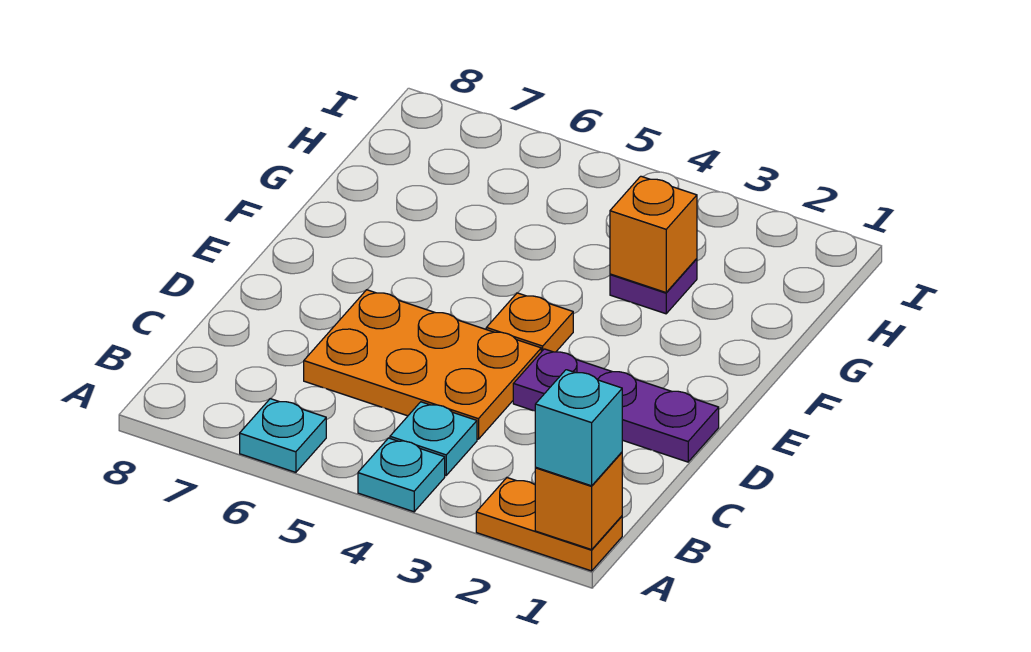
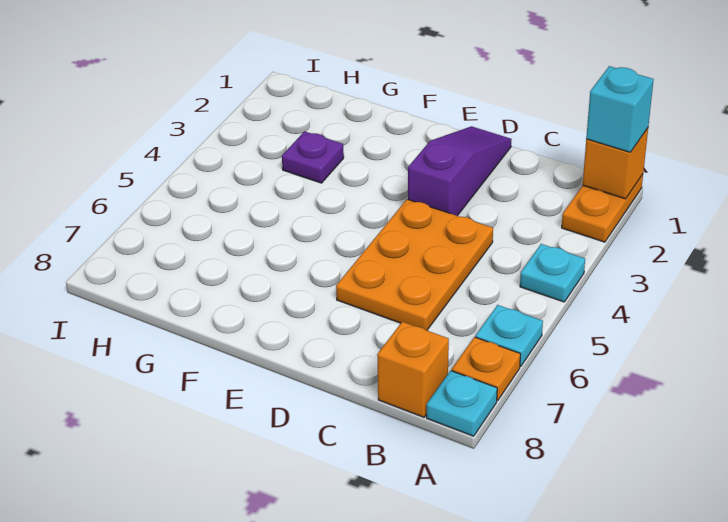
cyan plate B4 level 1 -> cyan plate A8 level 1
purple plate D1:D3 level 1 -> purple slope D1:D3 level 1 top 3
orange plate E4 level 1 -> orange plate A7 level 1
orange brick G3 level 2 -> orange brick B8 level 1

